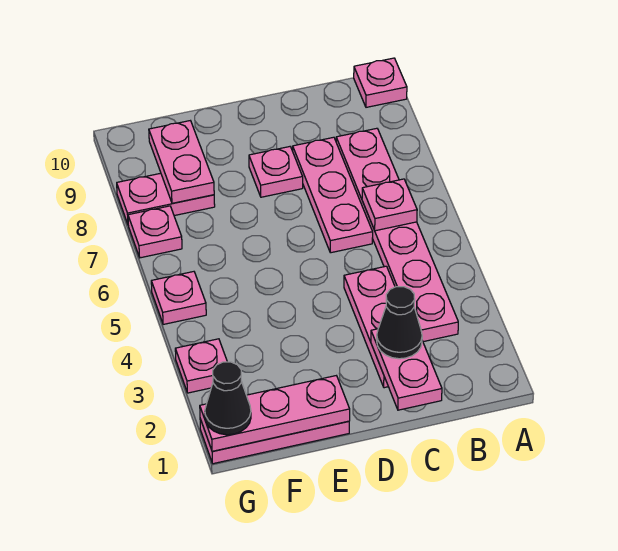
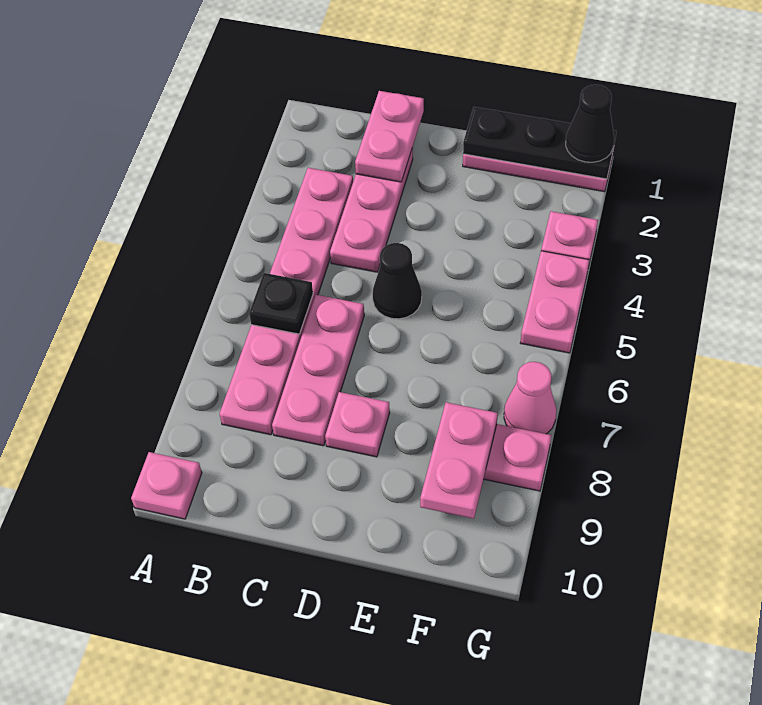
pink plate B6 level 2 -> black plate B6 level 2
black cone C2 level 3 -> black cone D5 level 1
pink plate E1:G1 level 2 -> black plate E1:G1 level 2
pink plate G5 level 1 -> pink plate G4:G5 level 1
pink plate G7 level 1 -> pink cone G7 level 1

